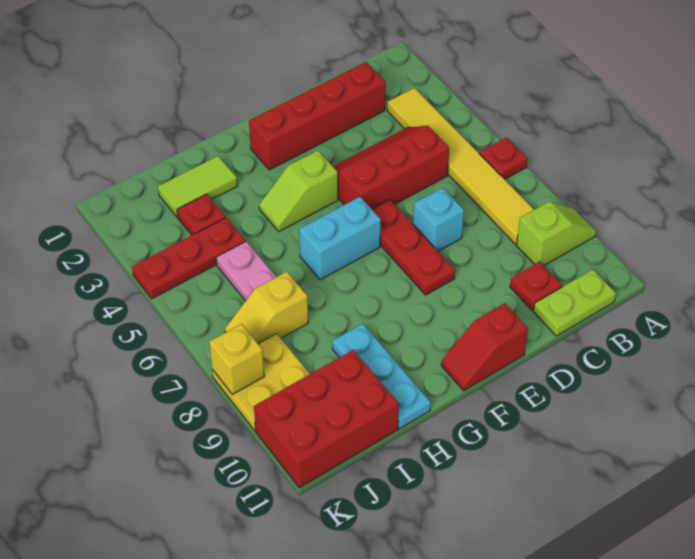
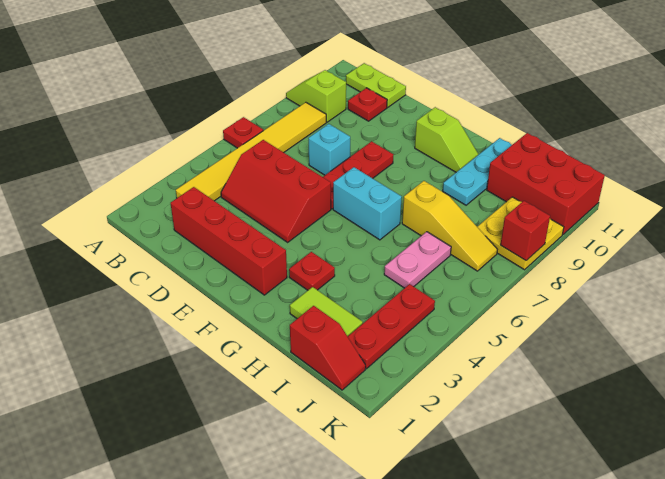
red slope E11:F11 level 1 top E -> red slope I1:J1 level 1 top I
lime slope F4:G4 level 1 top F -> lime slope F10:G10 level 1 top F
red plate I3 level 1 -> red plate G3 level 1
red plate I4:K4 level 1 -> red plate J2:J4 level 1
yellow slope I7:J7 level 1 top I -> yellow slope H7:J7 level 1 top H
yellow brick K8 level 2 -> red brick K8 level 2

